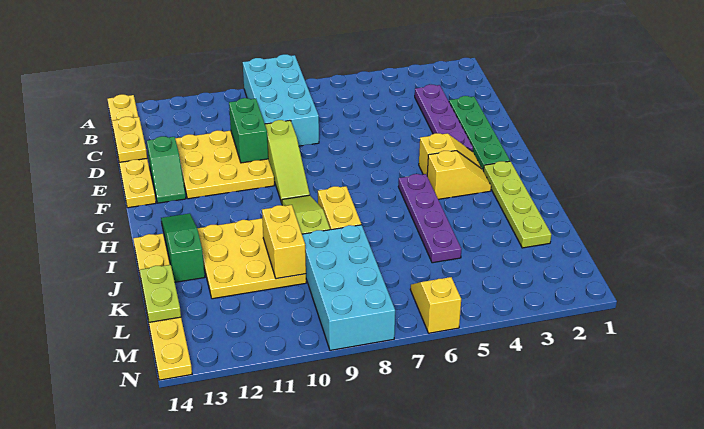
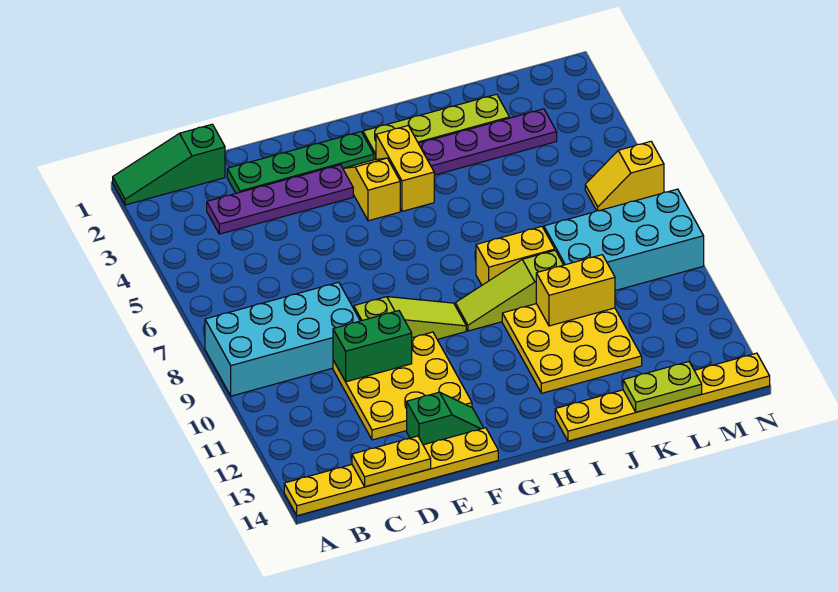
yellow slope H3:H4 level 1 top 4 -> yellow brick H3:H4 level 1
purple plate H5:K5 level 1 -> purple plate I3:L3 level 1
green slope H13:J13 level 1 top J -> green slope A1:C1 level 1 top C

